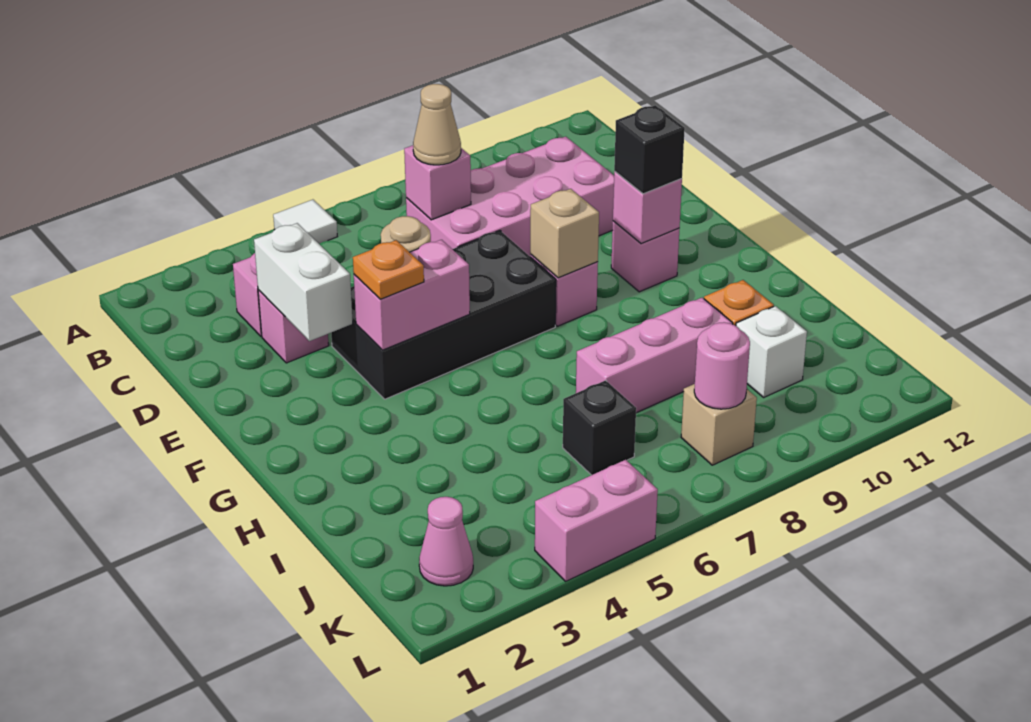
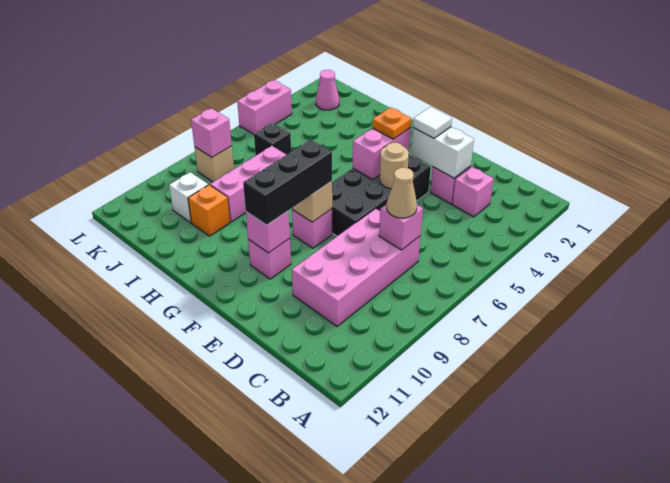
white tile A5 level 1 -> white tile E3 level 3
black brick F10 level 3 -> black brick F8:F10 level 3
pink round brick K8 level 2 -> pink brick K8 level 2

